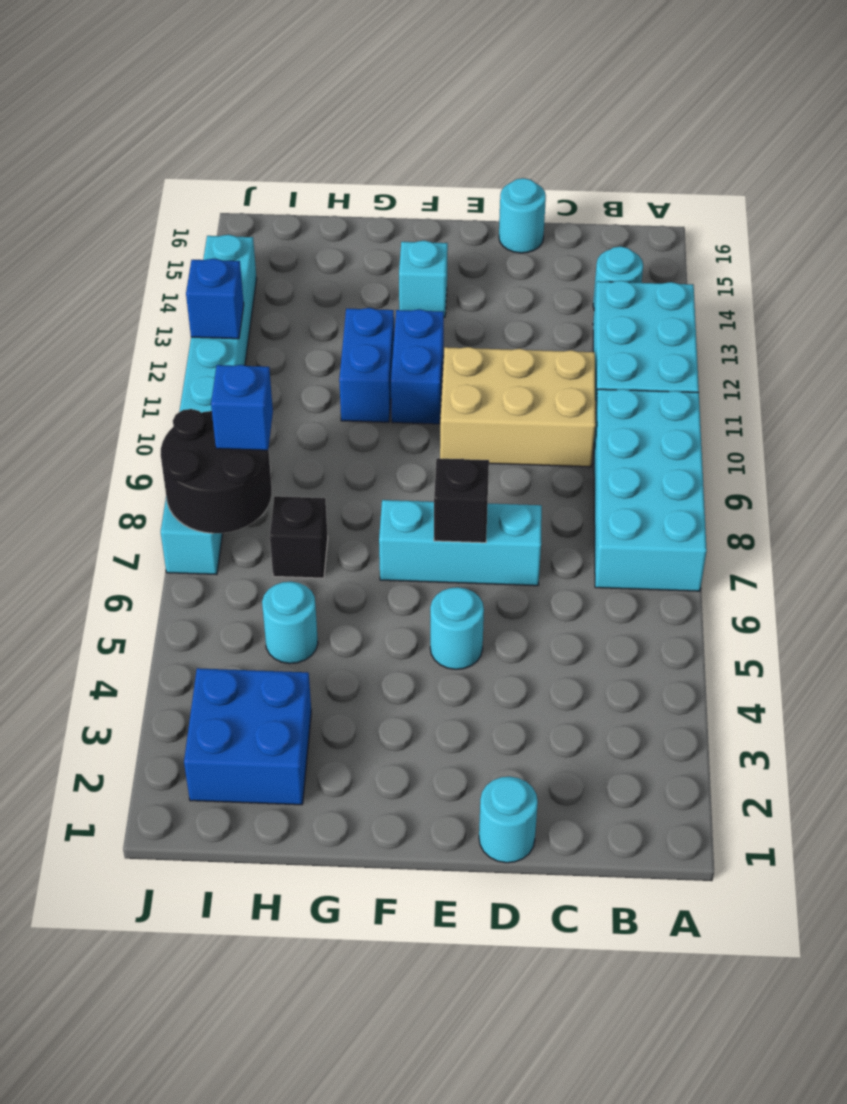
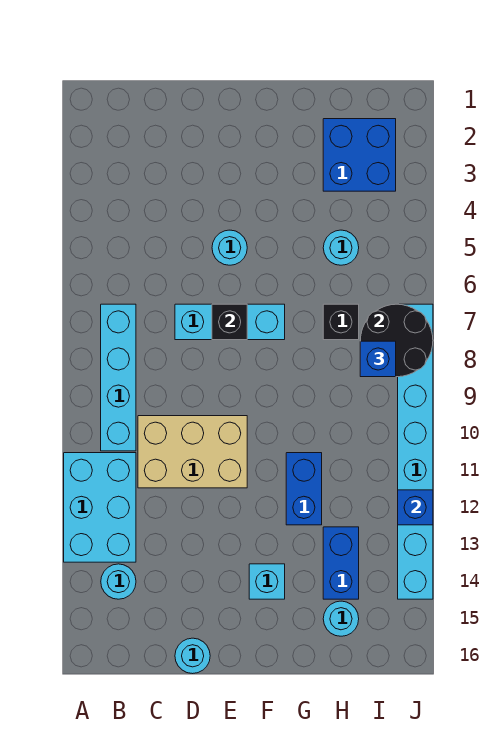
cyan brick A7:B10 level 1 -> cyan brick B7:B10 level 1
cyan round brick D1 level 1 -> cyan round brick H15 level 1
blue brick F11:F12 level 1 -> blue brick H13:H14 level 1

